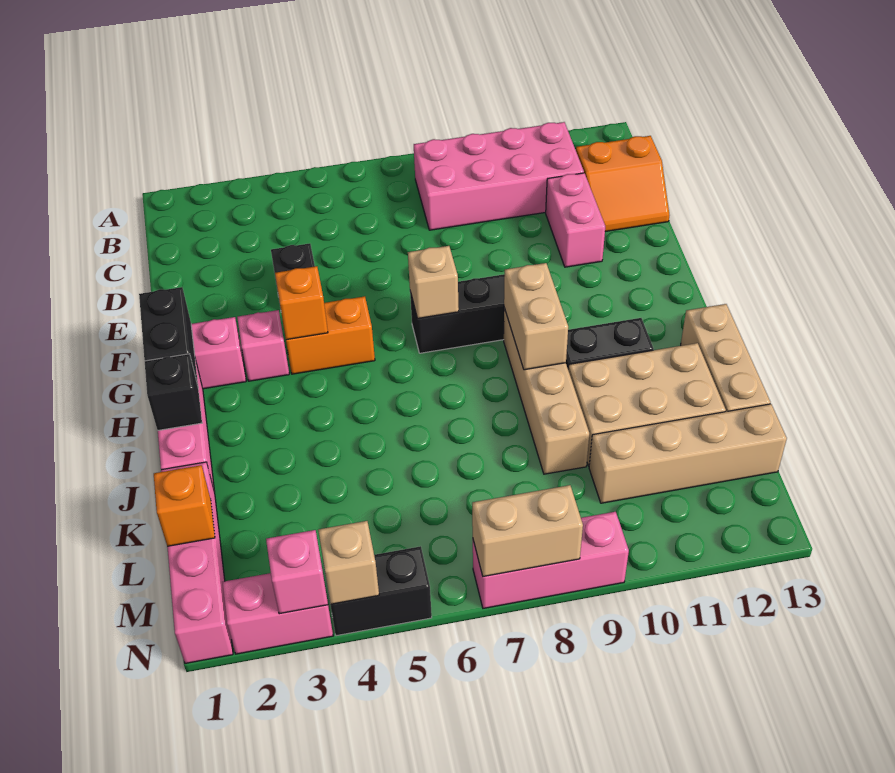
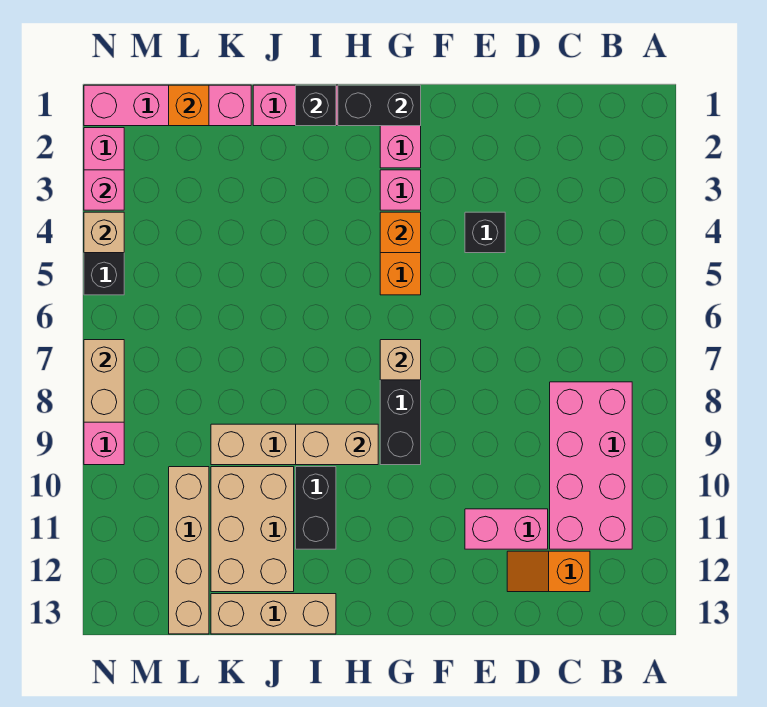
orange slope C12:D13 level 1 top C -> orange slope C12:D12 level 1 top C

